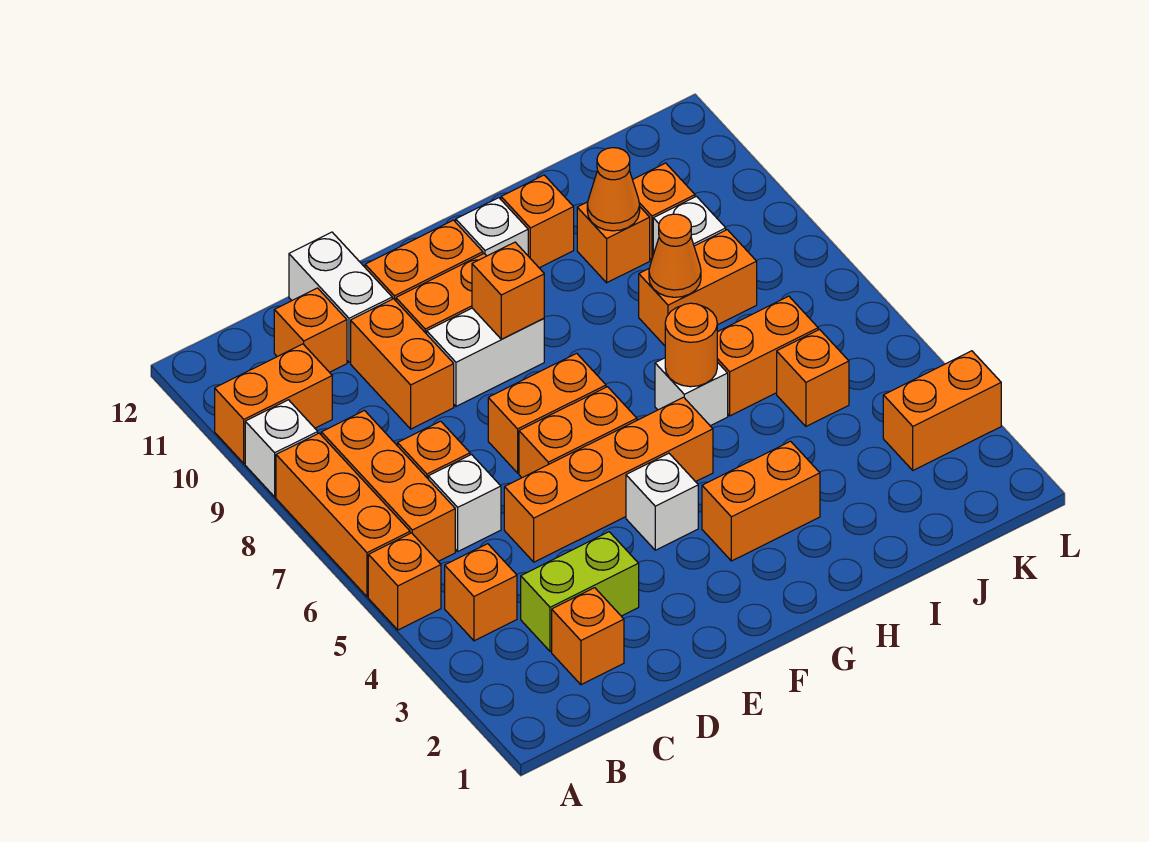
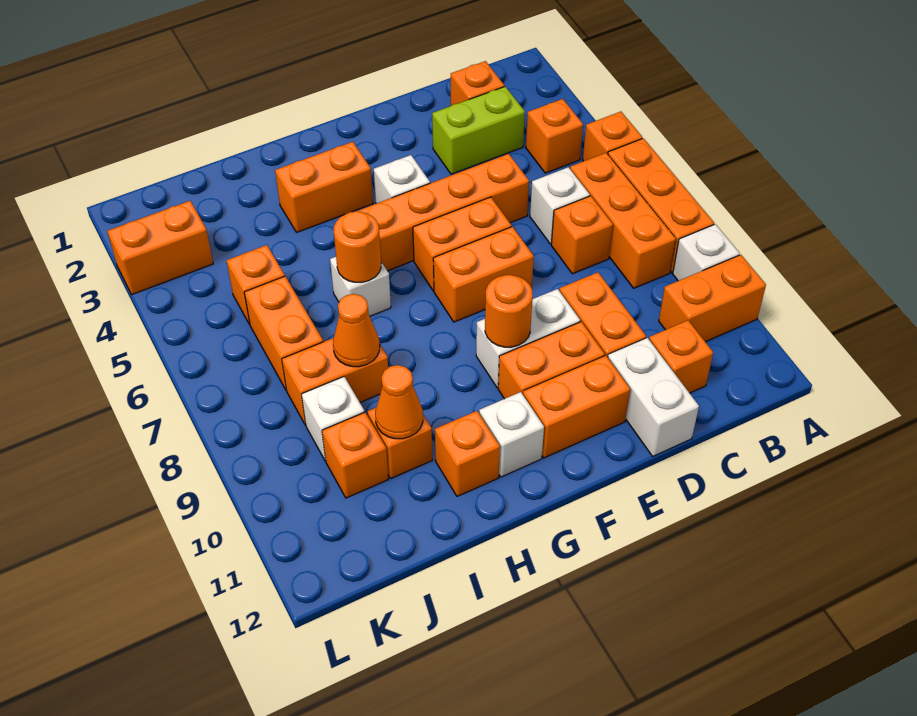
orange brick F9 level 2 -> orange round brick F9 level 2
orange brick I6:J6 level 1 -> orange brick J6:J7 level 1

